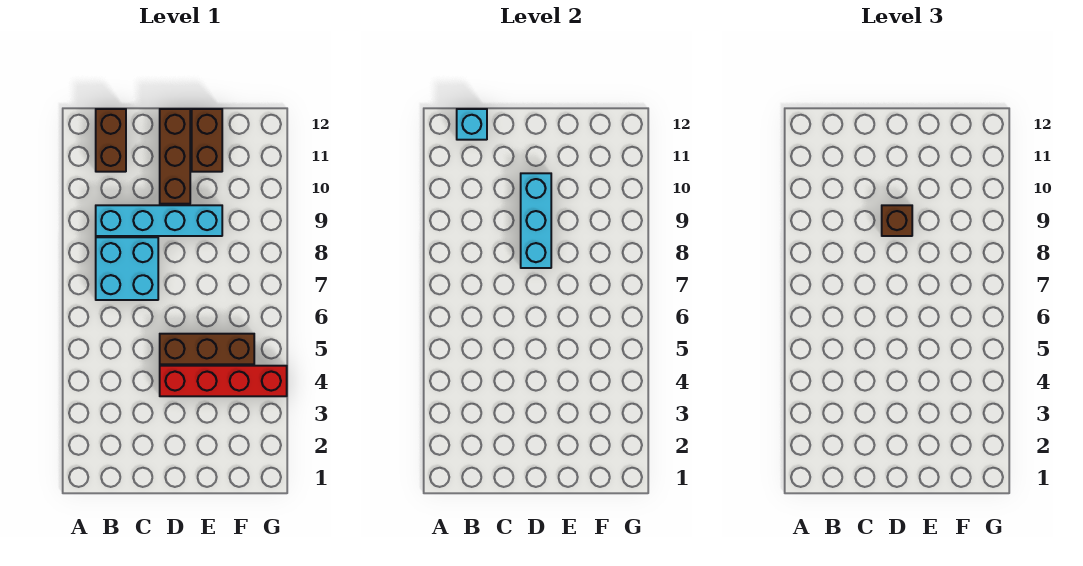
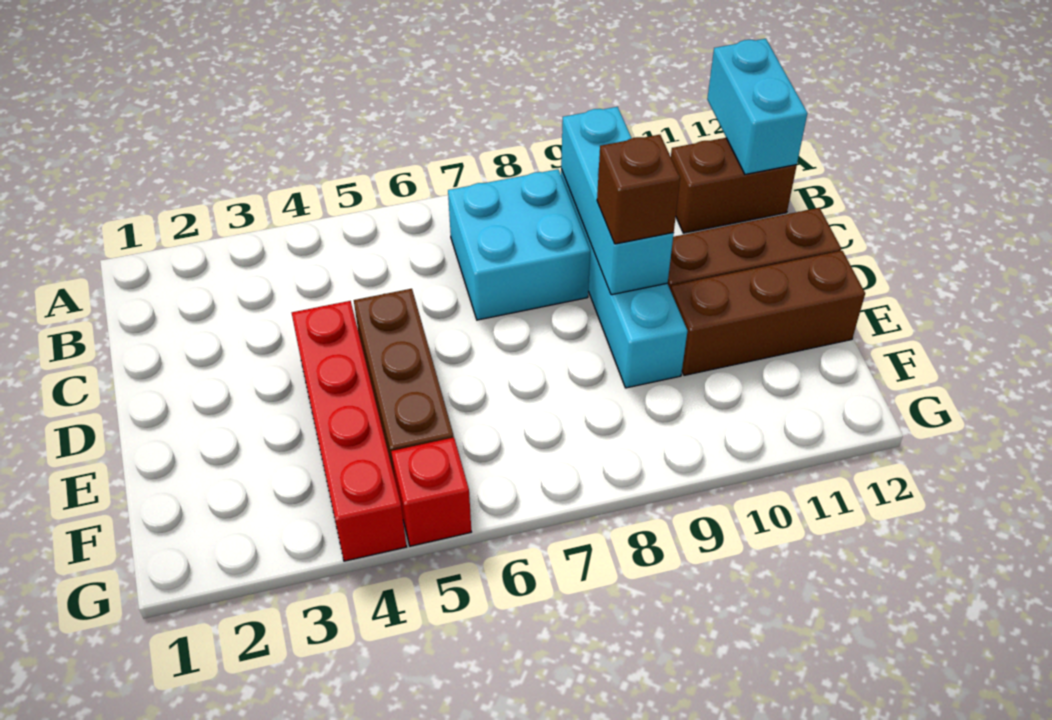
cyan brick B12 level 2 -> cyan brick A12:B12 level 2
cyan brick D8:D10 level 2 -> cyan brick B9:D9 level 2
brown brick E11:E12 level 1 -> brown brick E10:E12 level 1
none -> red brick G5 level 1

